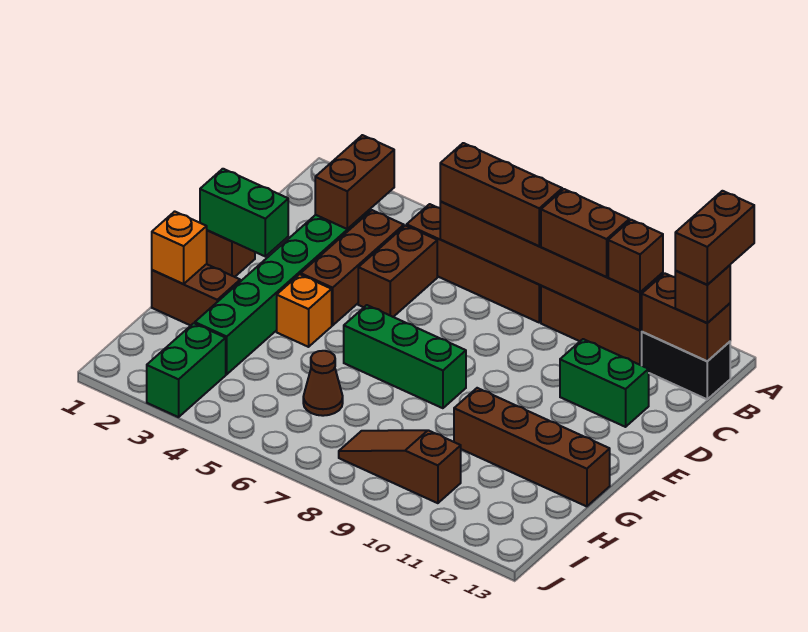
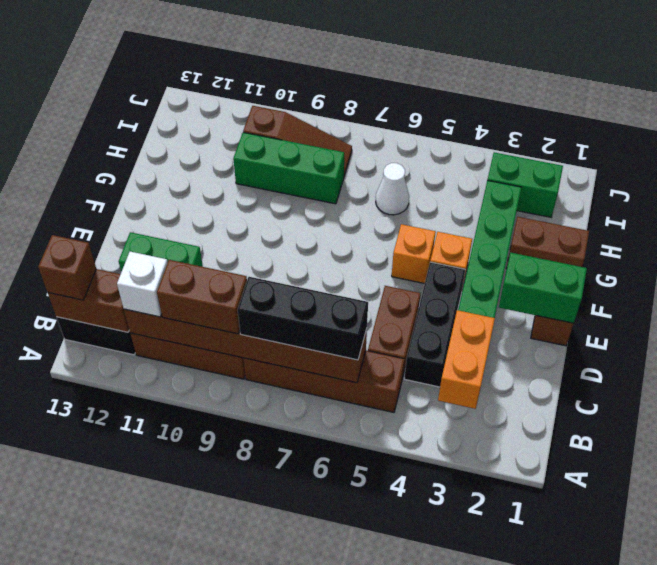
brown brick A13:B13 level 4 -> none
brown brick B3:C3 level 2 -> orange brick B3:C3 level 2
brown brick B6:B8 level 3 -> black brick B6:B8 level 3
brown brick B11 level 3 -> white brick B11 level 3
brown brick C4:E4 level 1 -> black brick C4:E4 level 1
green brick F6:F8 level 1 -> green brick H8:H10 level 1
orange brick G1 level 2 -> orange brick F5 level 1
brown brick G10:G13 level 1 -> none
brown cone H6 level 1 -> white cone H6 level 1
green brick I3:J3 level 1 -> green brick I2:I3 level 1

